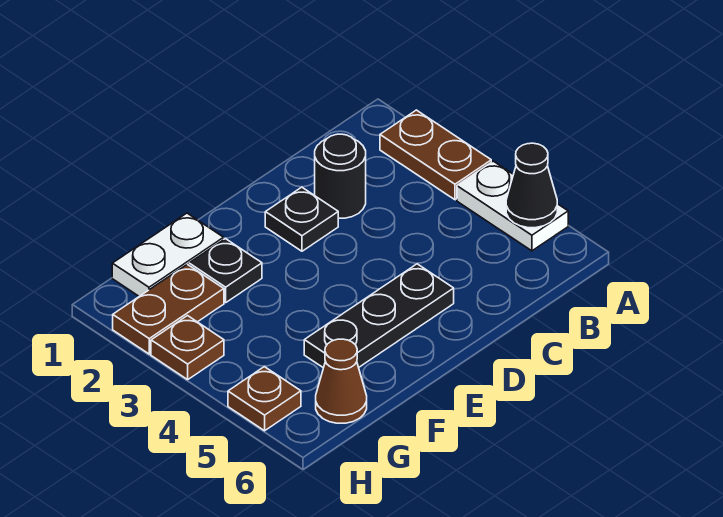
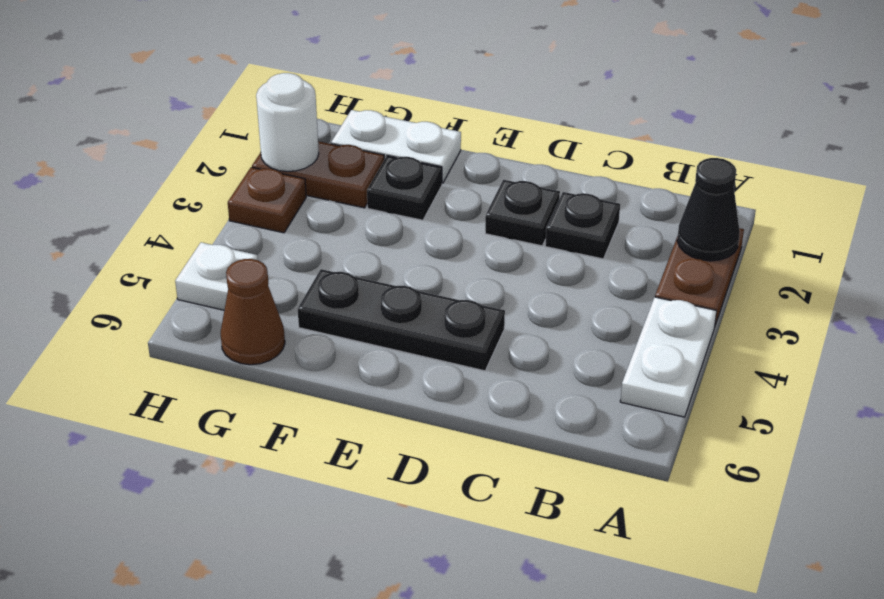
black cone A5 level 2 -> black cone A2 level 2
black round brick C2 level 1 -> black plate C2 level 1
none -> white round brick H2 level 2
brown plate H5 level 1 -> white plate H5 level 1

